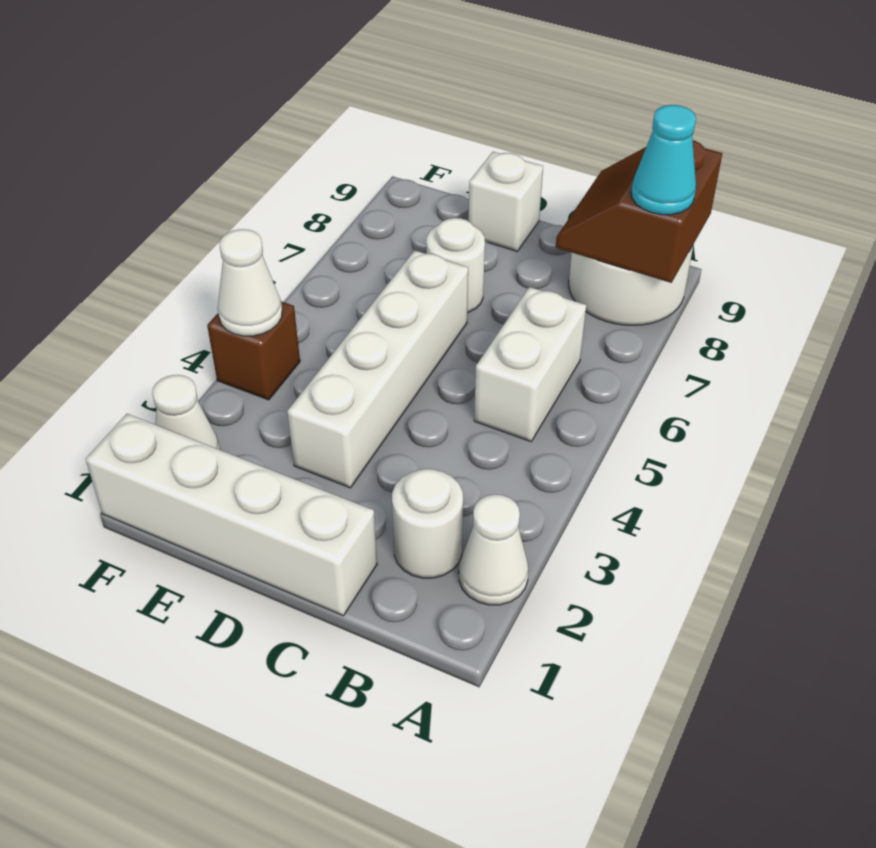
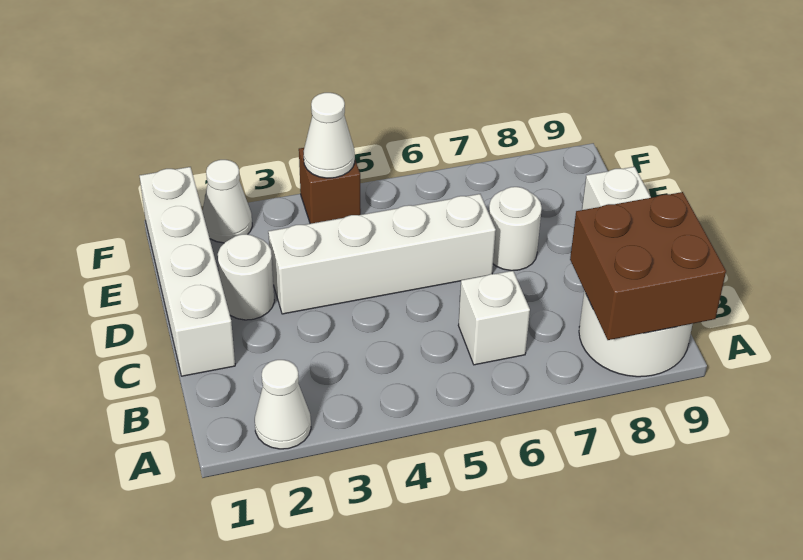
brown slope A8:B9 level 2 top A -> brown brick A8:B9 level 2
cyan cone A8 level 3 -> none
white round brick B2 level 1 -> white round brick D2 level 1
white brick B5:B6 level 1 -> white brick B6 level 1

